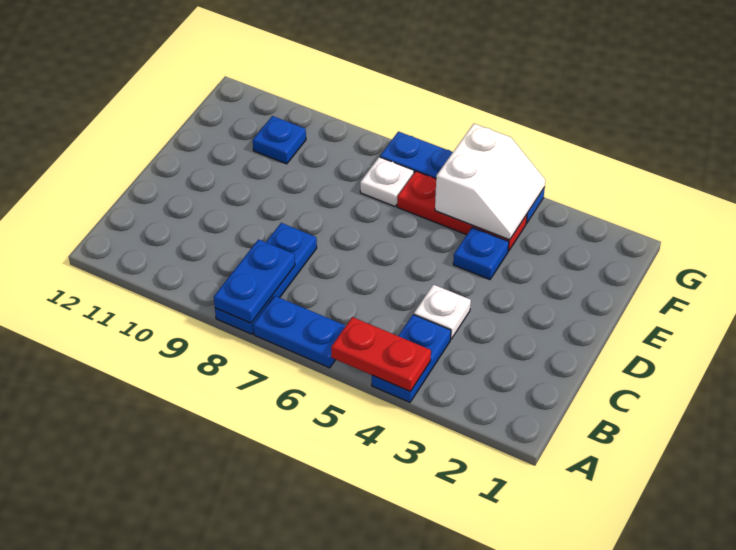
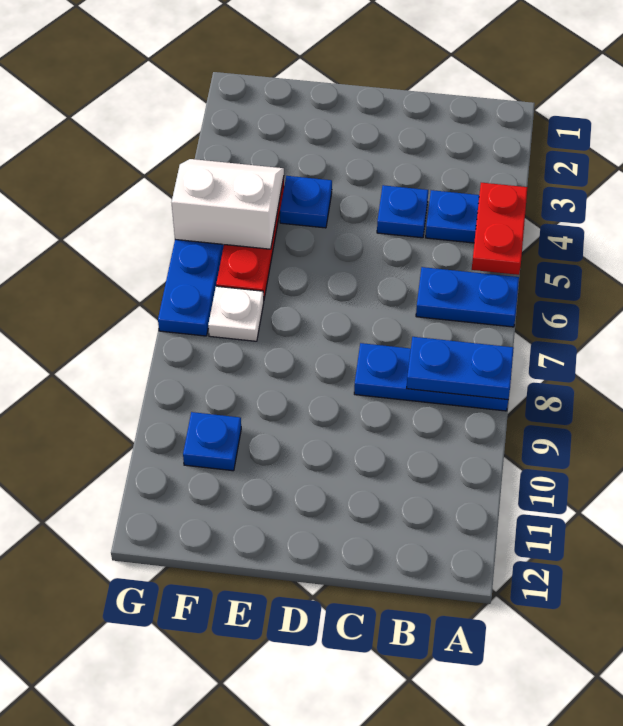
blue plate A6:A7 level 1 -> blue plate A6:B6 level 1
white plate C4 level 1 -> blue plate C4 level 1

